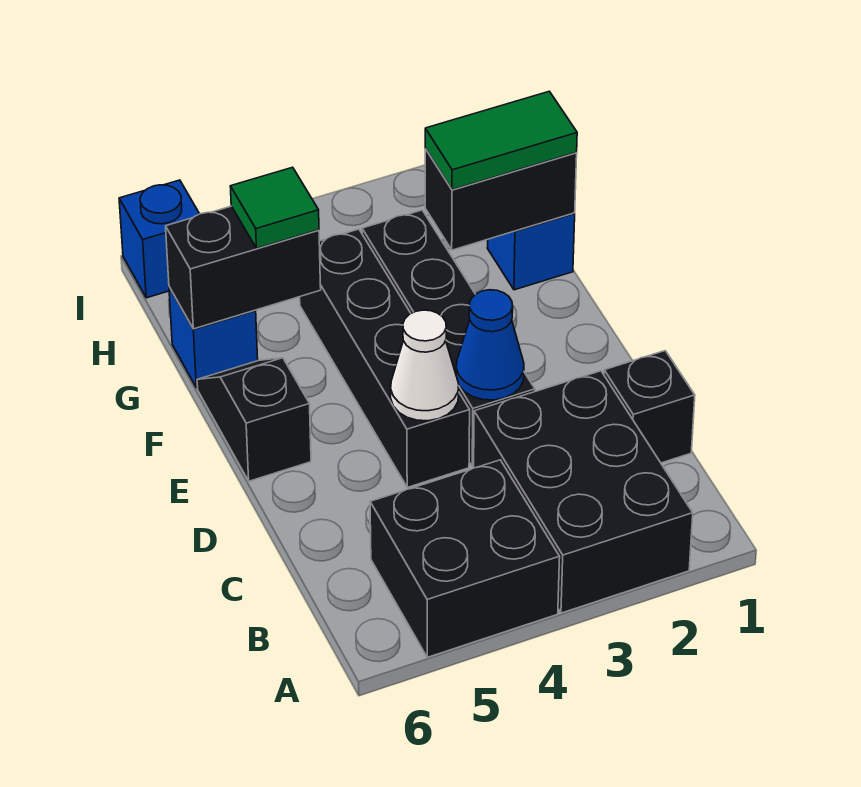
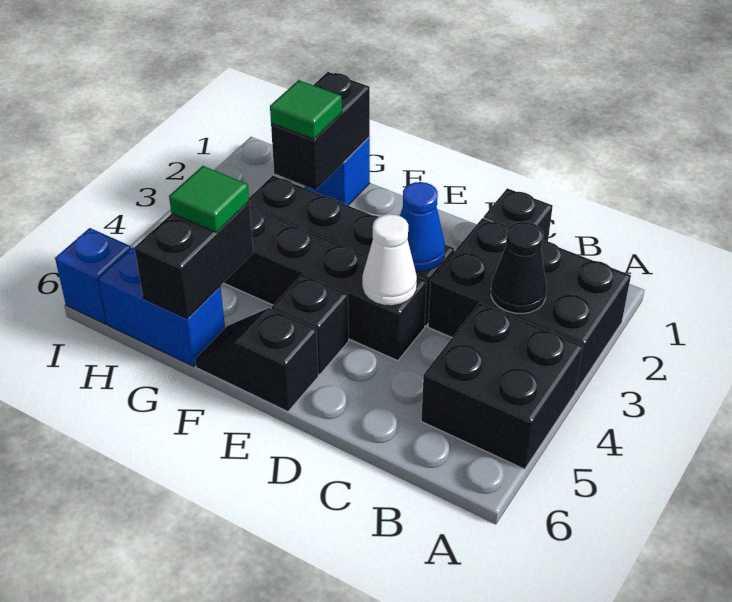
none -> black cone B3 level 2
none -> black brick E5 level 1
green tile G1:G2 level 3 -> green tile G2 level 3
blue brick G6 level 1 -> blue brick G6:H6 level 1

